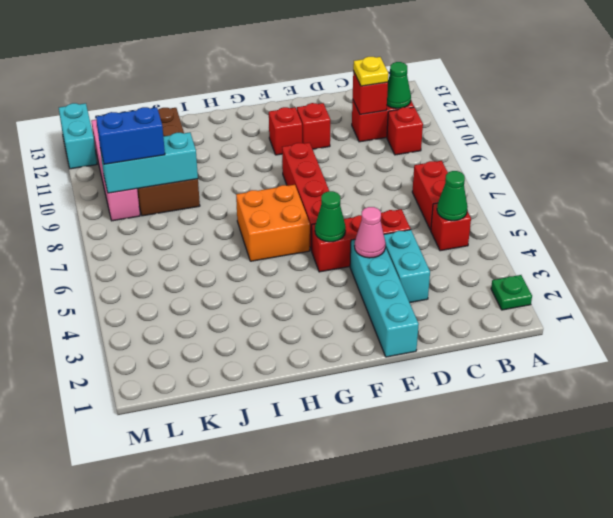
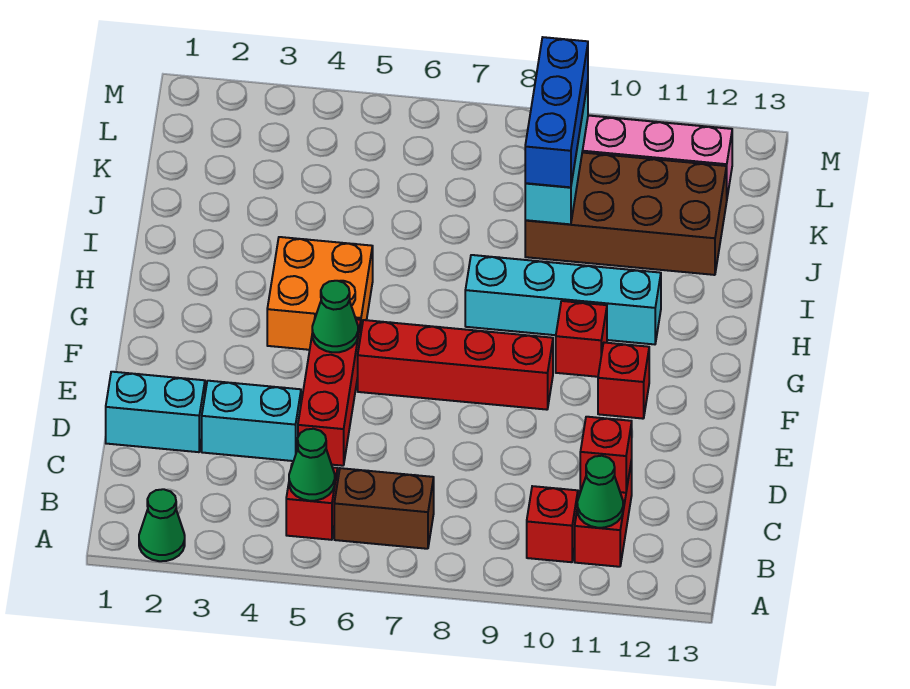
green plate A2 level 1 -> green cone A2 level 1
red brick B6:B7 level 1 -> brown brick B6:B7 level 1
yellow plate C11 level 3 -> none
cyan brick E1:E4 level 1 -> cyan brick H8:H11 level 1
pink cone E4 level 2 -> none
red brick E11 level 1 -> red brick G10 level 1
orange brick G6:H7 level 1 -> orange brick G4:H5 level 1
blue brick K9:L9 level 3 -> blue brick J9:L9 level 3
cyan brick M12:M13 level 1 -> cyan brick D1:D2 level 1

